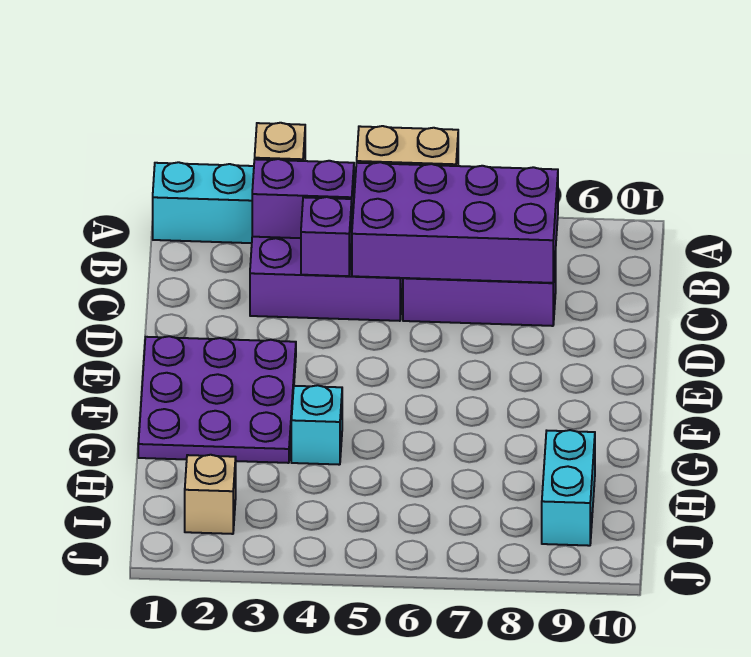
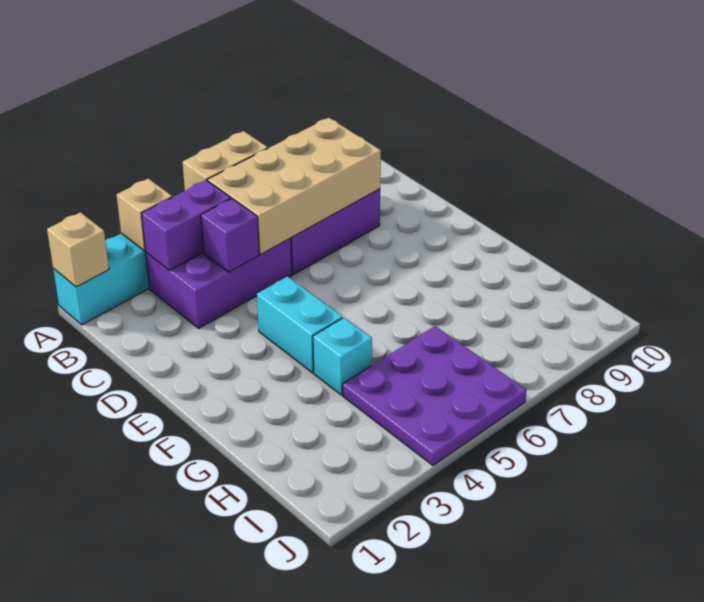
purple brick B5:C8 level 2 -> tan brick B5:C8 level 2
purple plate E1:G3 level 1 -> purple plate H4:J6 level 1
cyan brick H9:I9 level 1 -> cyan brick E4:F4 level 1
tan brick I2 level 1 -> tan brick A1 level 2

